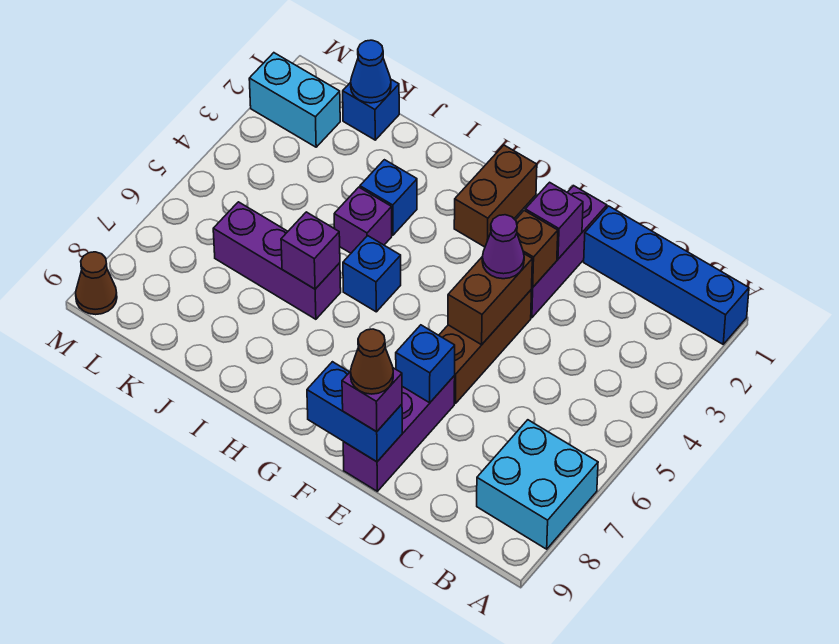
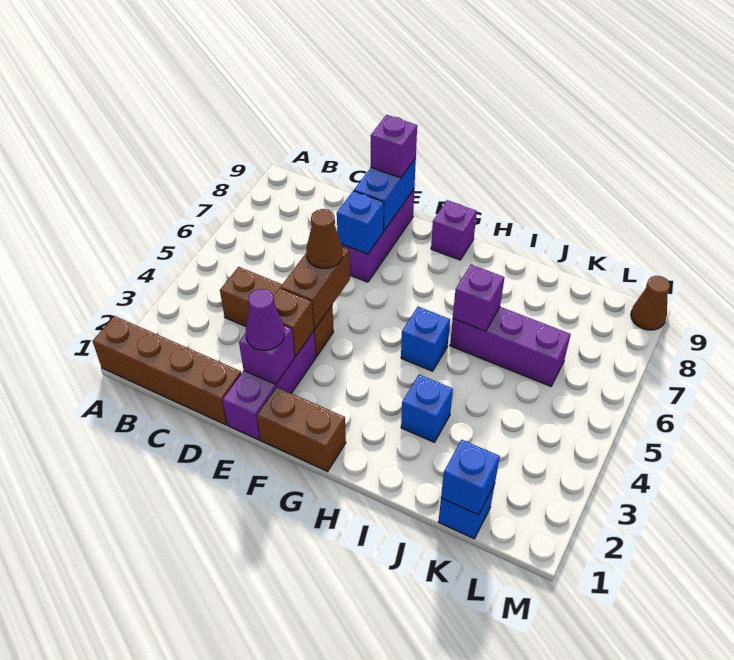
blue brick A1:D1 level 1 -> brown brick A1:D1 level 1
cyan brick A7:B8 level 1 -> none
brown brick E4:E6 level 1 -> brown brick C4:E4 level 1
purple cone E4 level 3 -> purple cone E2 level 3
blue brick E9:F9 level 2 -> blue brick E8:E9 level 2
brown cone E9 level 4 -> brown cone E5 level 3
brown brick G1:G2 level 1 -> brown brick F1:G1 level 1
purple brick I4 level 1 -> purple brick G9 level 1
blue cone K1 level 2 -> blue brick K1 level 2
cyan brick L2:M2 level 1 -> none

